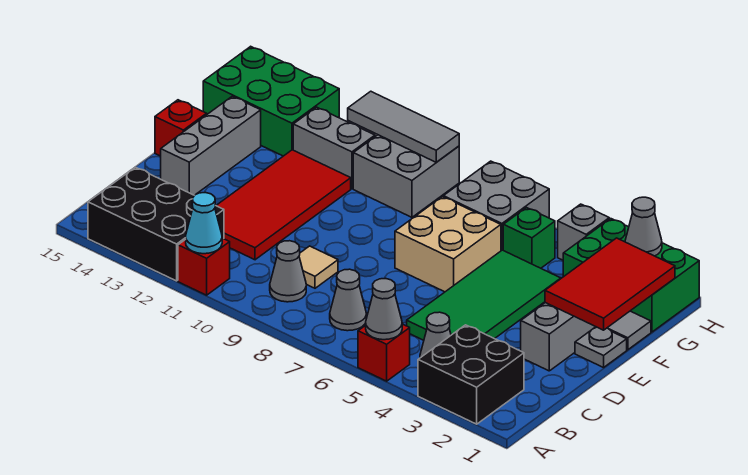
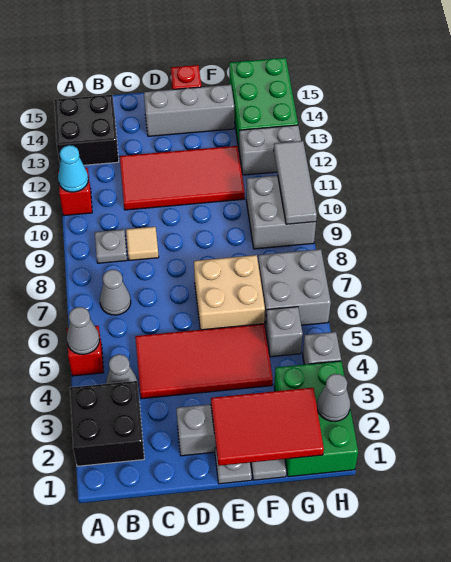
black brick A12:B14 level 1 -> black brick A13:B14 level 1
grey cone B9 level 1 -> grey plate B9 level 1
green tile C4:F5 level 1 -> red tile C4:F5 level 1
green brick G5 level 1 -> grey brick G5 level 1
grey brick G11:G12 level 1 -> grey brick G12:H12 level 1

